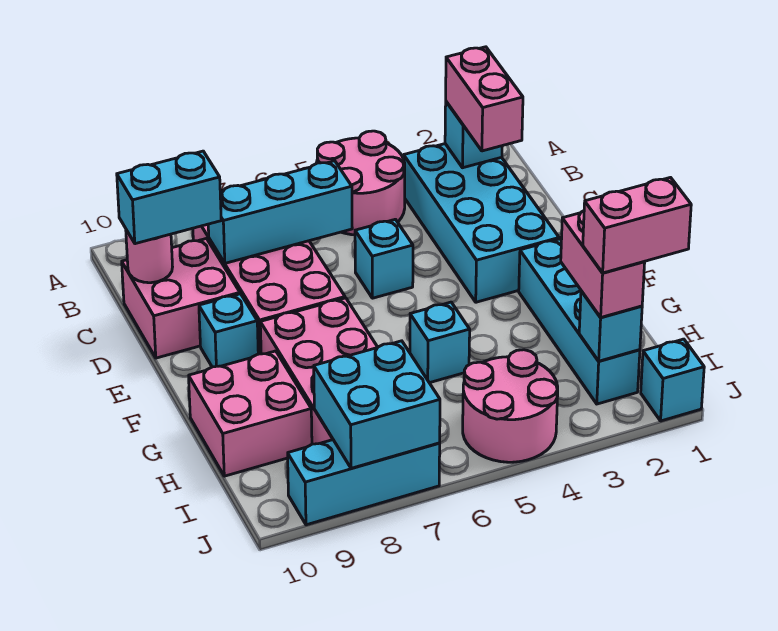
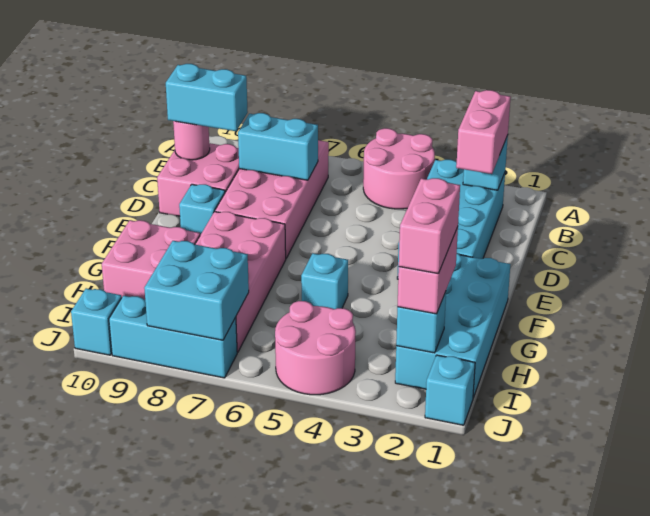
cyan brick C6:C8 level 2 -> cyan brick C7:C8 level 2
cyan brick D5 level 1 -> cyan brick J10 level 1
cyan brick F2:I2 level 1 -> cyan brick F1:I2 level 1
pink brick I1:I2 level 4 -> pink brick H2:I2 level 4

